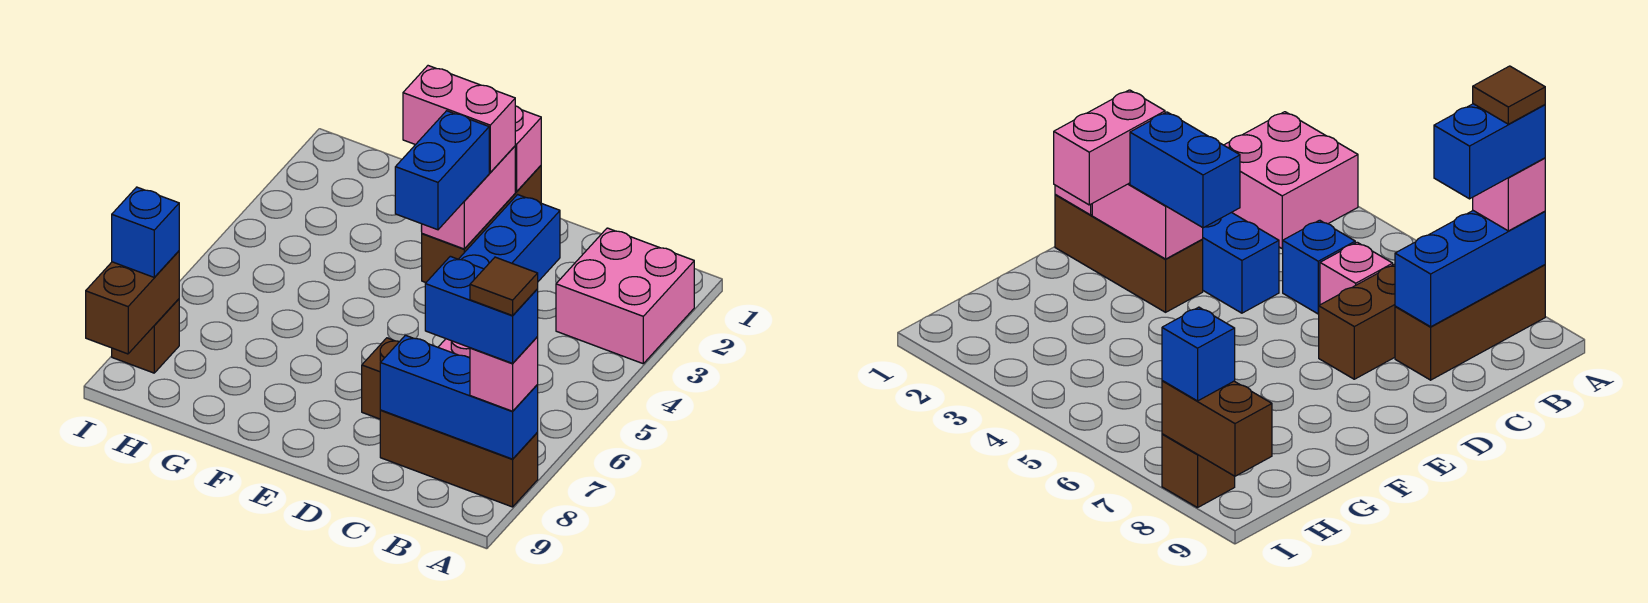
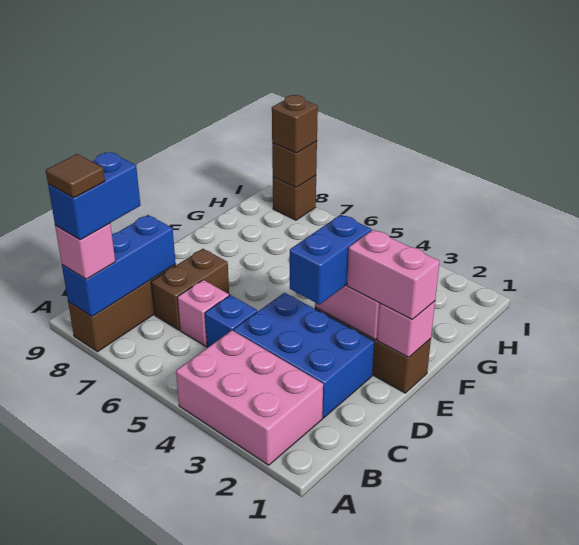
pink brick A2:B3 level 1 -> pink brick A2:B4 level 1
blue brick D2:D4 level 1 -> blue brick C2:D4 level 1
pink brick E2:F2 level 3 -> pink brick E1:E2 level 3
blue brick E3:E4 level 3 -> blue brick D3:E3 level 3
brown brick I8:I9 level 2 -> brown brick I8 level 2
blue brick I8 level 3 -> brown brick I8 level 3

